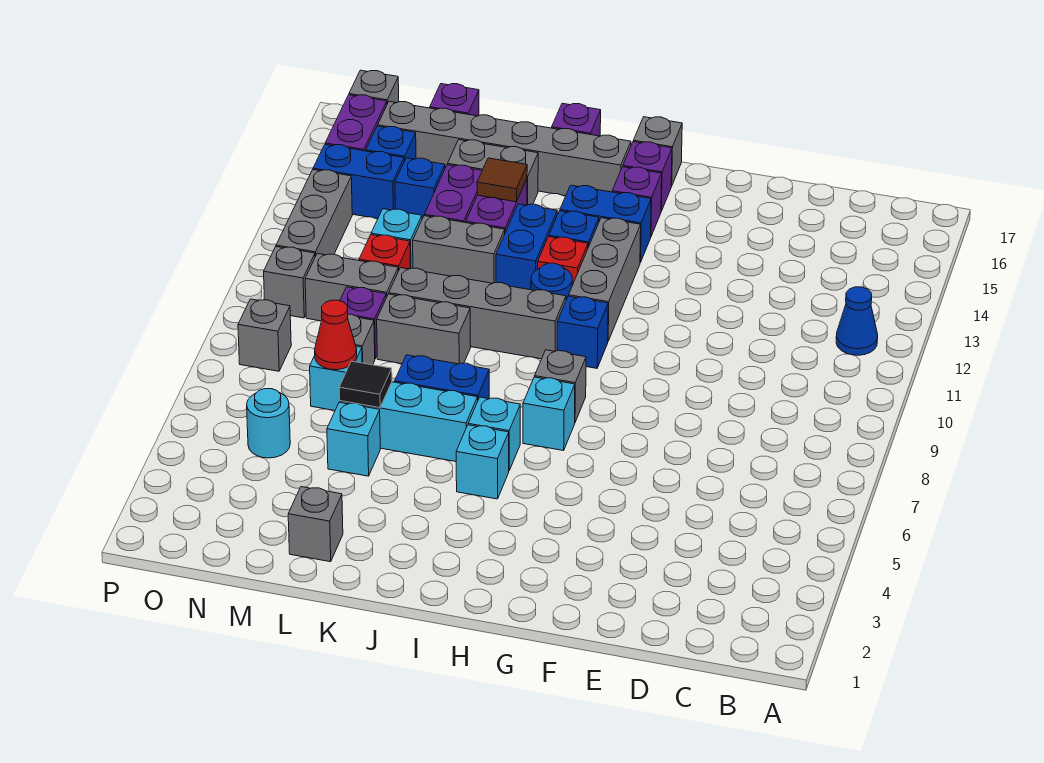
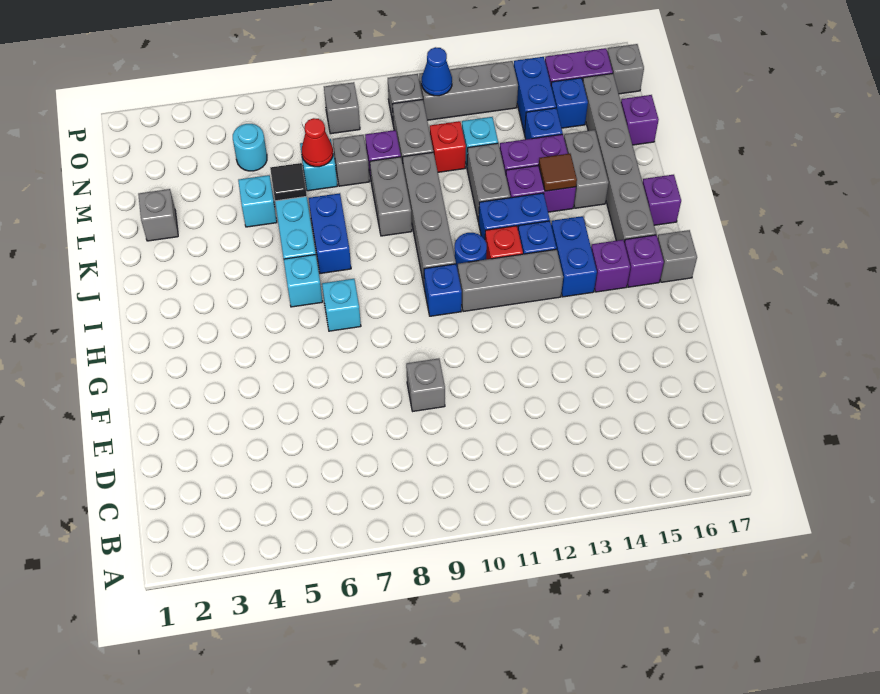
blue cone B12 level 1 -> blue cone O11 level 2
grey brick H8 level 1 -> grey brick E9 level 1
cyan brick I5 level 1 -> none

